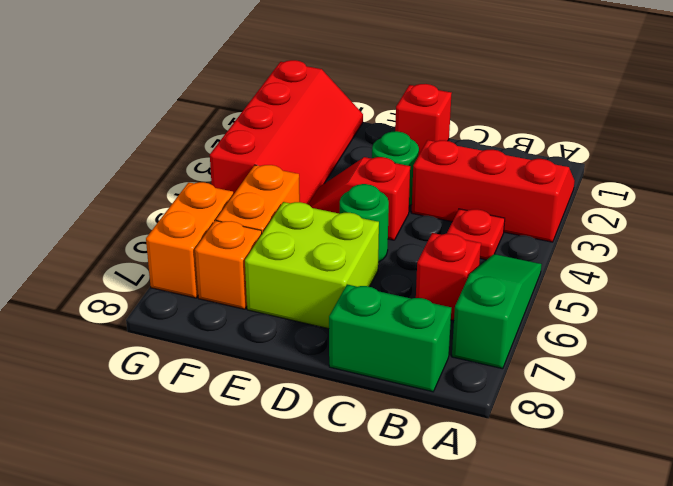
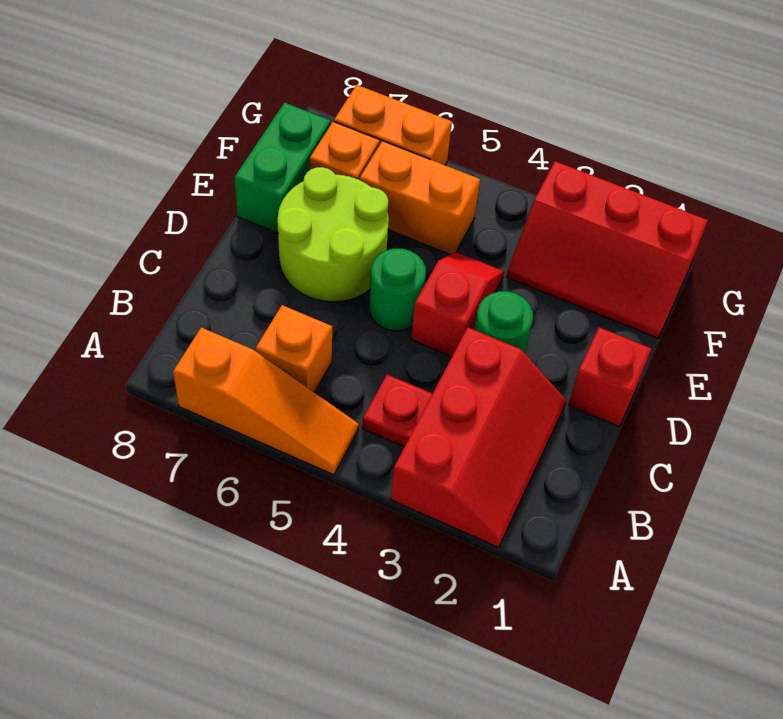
green slope A5:A7 level 1 top 7 -> orange slope A5:A7 level 1 top 7
red brick B6 level 1 -> orange brick B6 level 1
green brick B8:C8 level 1 -> green brick E8:F8 level 1
lime brick D6:E7 level 1 -> lime round brick D6:E7 level 1
red slope F1:G4 level 1 top G -> red slope F1:G3 level 1 top G

